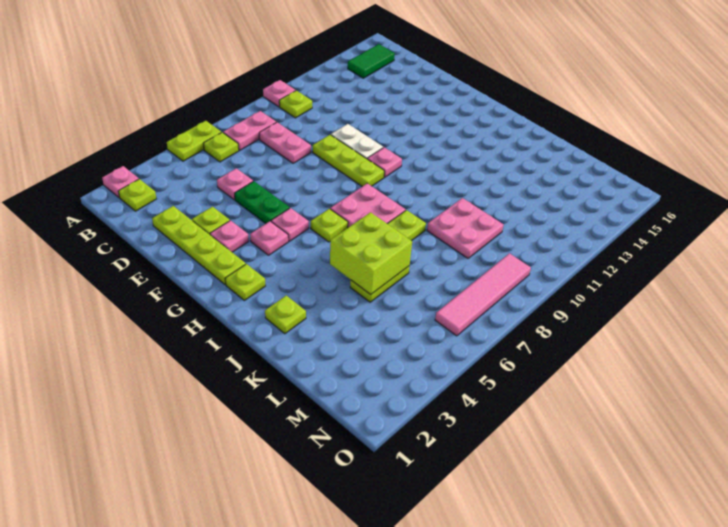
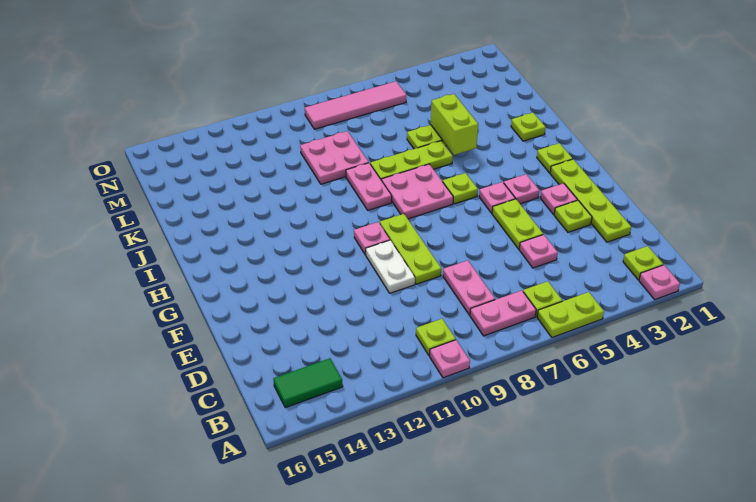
green plate E5:F5 level 1 -> lime plate E5:F5 level 1
none -> pink plate I9:J9 level 1
lime brick J5:K6 level 2 -> lime brick J5:K5 level 2

